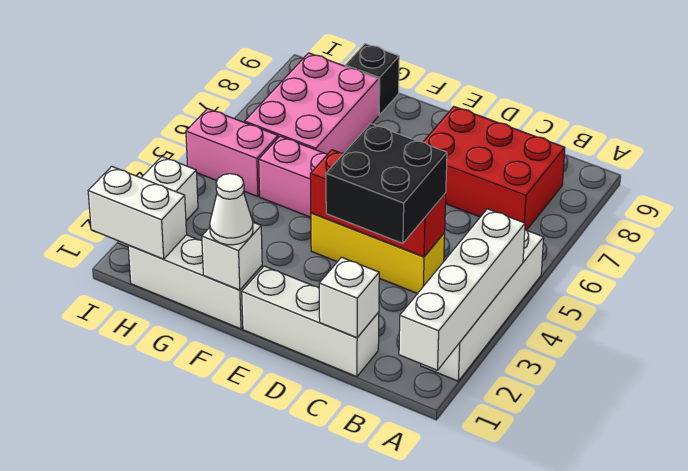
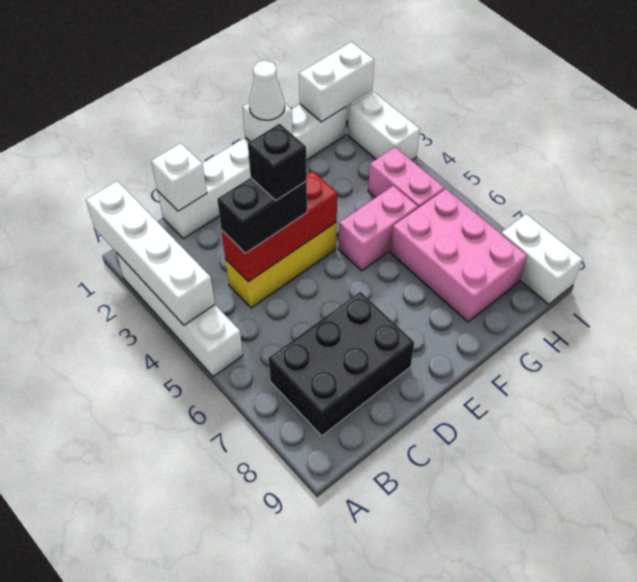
red brick B7:D8 level 1 -> black brick B7:D8 level 1
black brick C3:D4 level 3 -> black brick C4:D4 level 3
black brick G9 level 1 -> black brick D4 level 4
pink brick H5:I5 level 1 -> pink brick H4:H5 level 1
none -> white brick I8:I9 level 1

